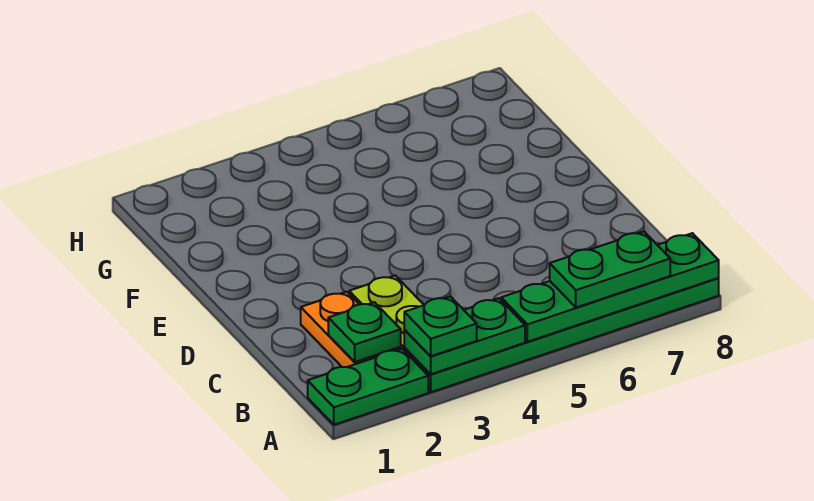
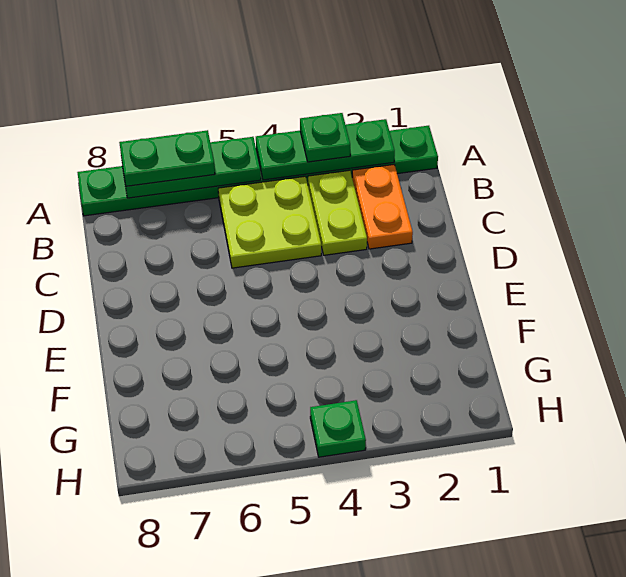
green plate A3:A4 level 2 -> green plate A2:A4 level 2
green plate A5:A8 level 2 -> green plate A5:A7 level 2
green plate B2 level 2 -> green plate H4 level 1
none -> lime plate B4:C5 level 1

